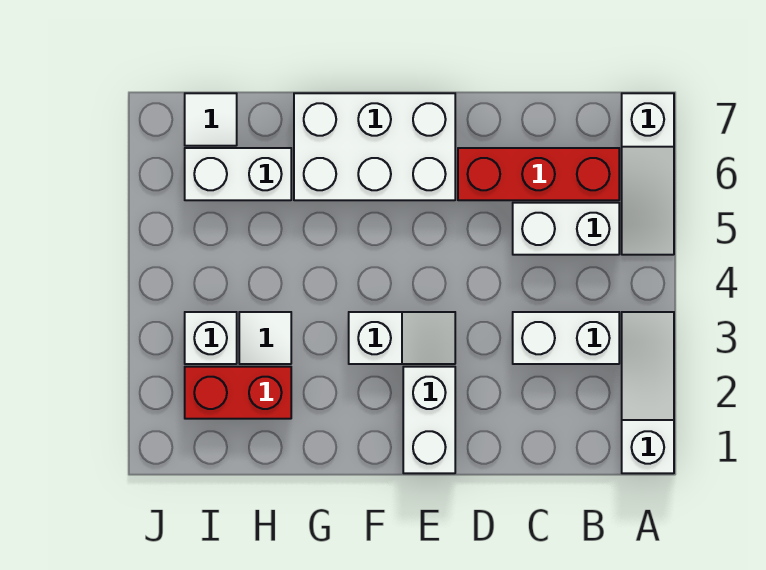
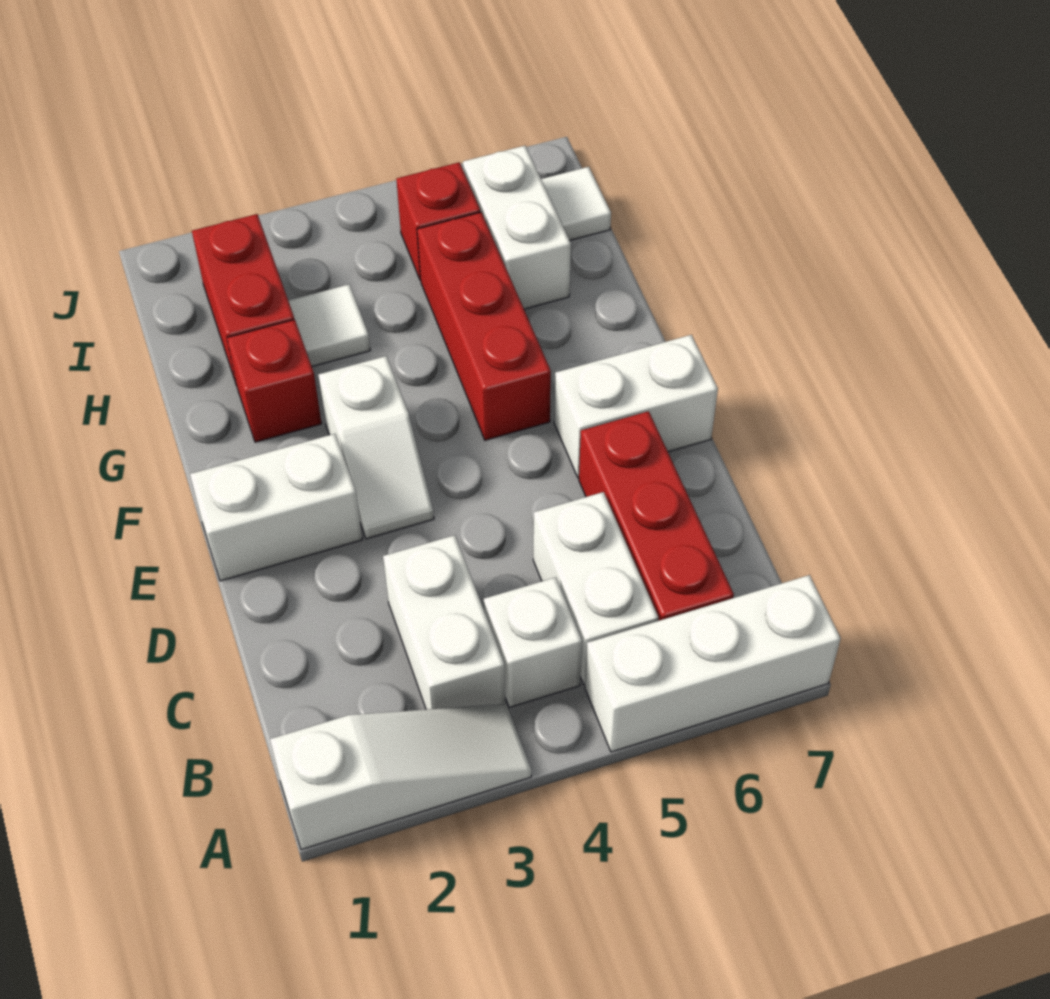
white slope A5:A7 level 1 top 7 -> white brick A5:A7 level 1
white brick E6:G7 level 1 -> white brick E6:E7 level 1
none -> red brick F5:H5 level 1
none -> red brick G2 level 1
white brick I3 level 1 -> white brick B4 level 1
none -> red brick I5 level 1

